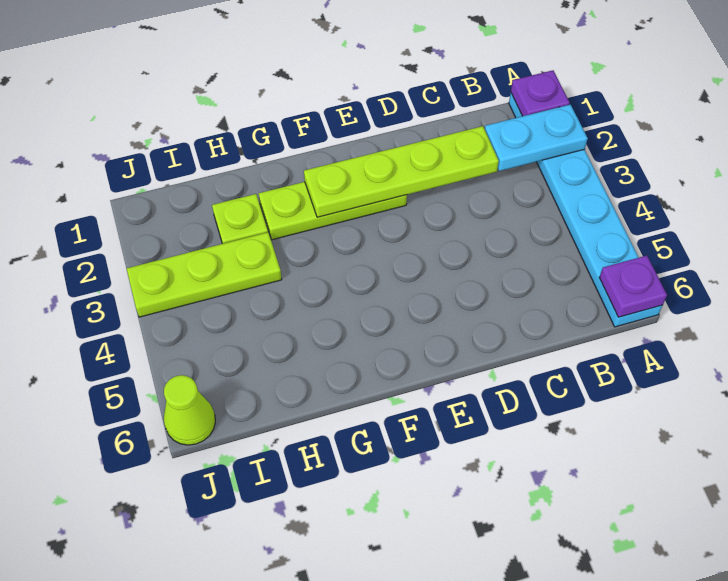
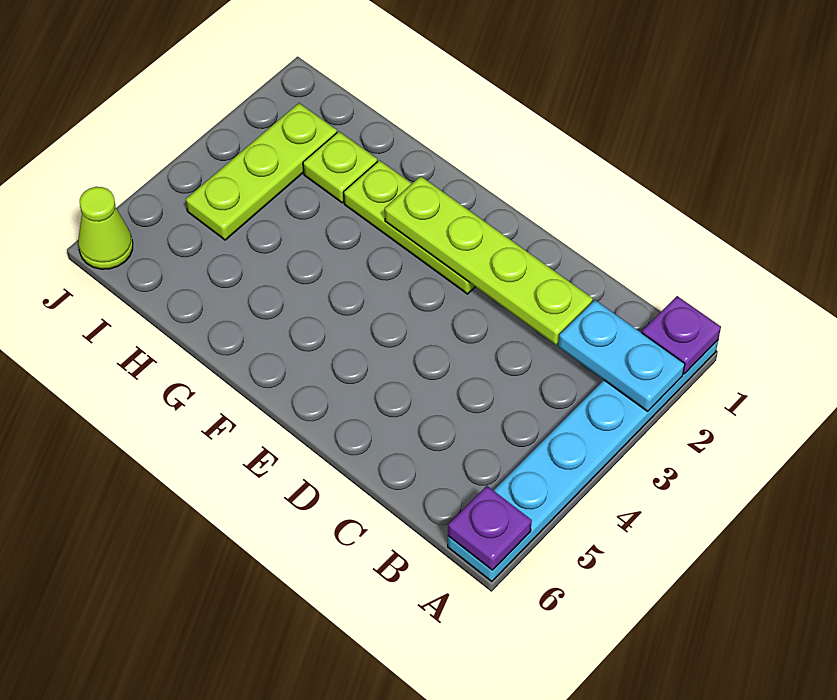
lime plate H3:J3 level 1 -> lime plate I2:I4 level 1

